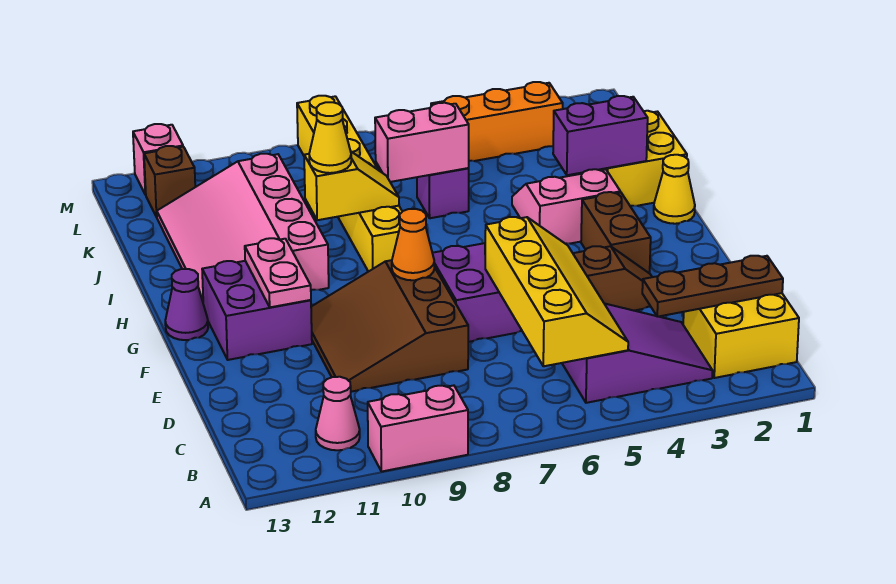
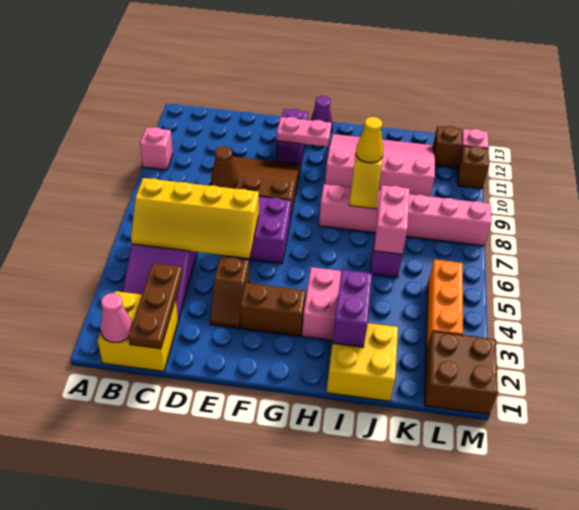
pink brick A9:A10 level 1 -> pink brick A10 level 1
pink cone B11 level 1 -> pink cone B1 level 2
none -> brown cone D8 level 2
orange cone F8 level 2 -> none
purple brick F11:G12 level 1 -> purple brick F11:F12 level 1
yellow cone H1 level 1 -> none
yellow brick H8:M8 level 1 -> pink brick H8:M8 level 1
none -> brown brick L1:M2 level 1
none -> brown brick M11 level 1

